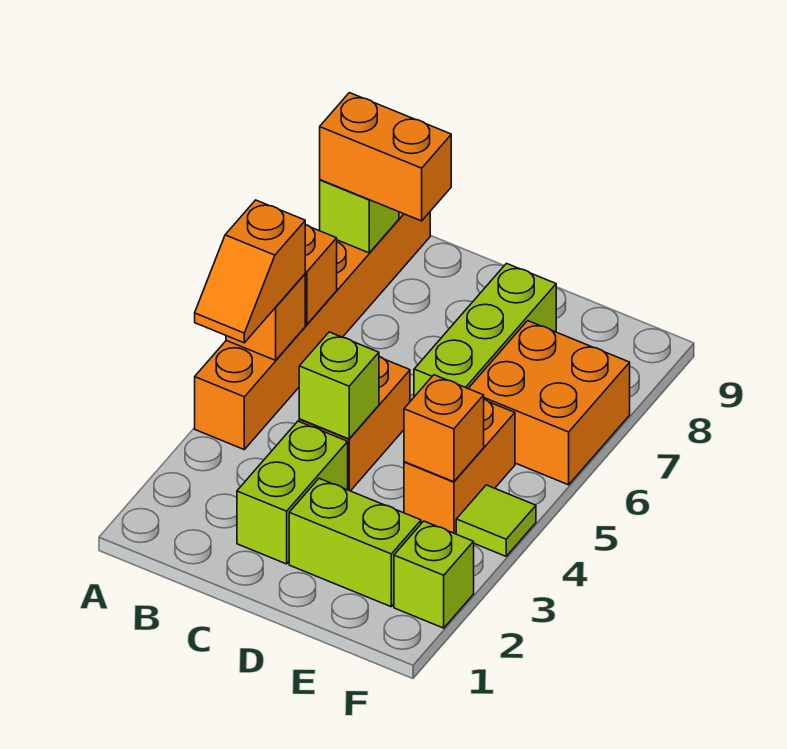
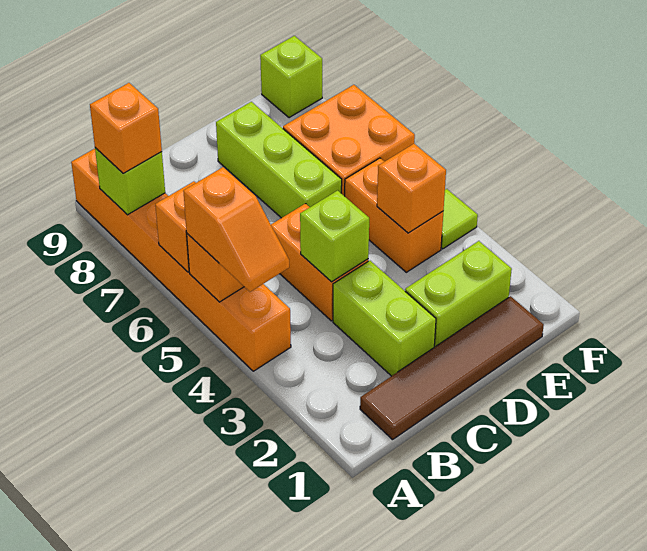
orange brick A8:B8 level 3 -> orange brick A8 level 3
none -> brown tile B1:E1 level 1
lime brick F2 level 1 -> lime brick F9 level 1

